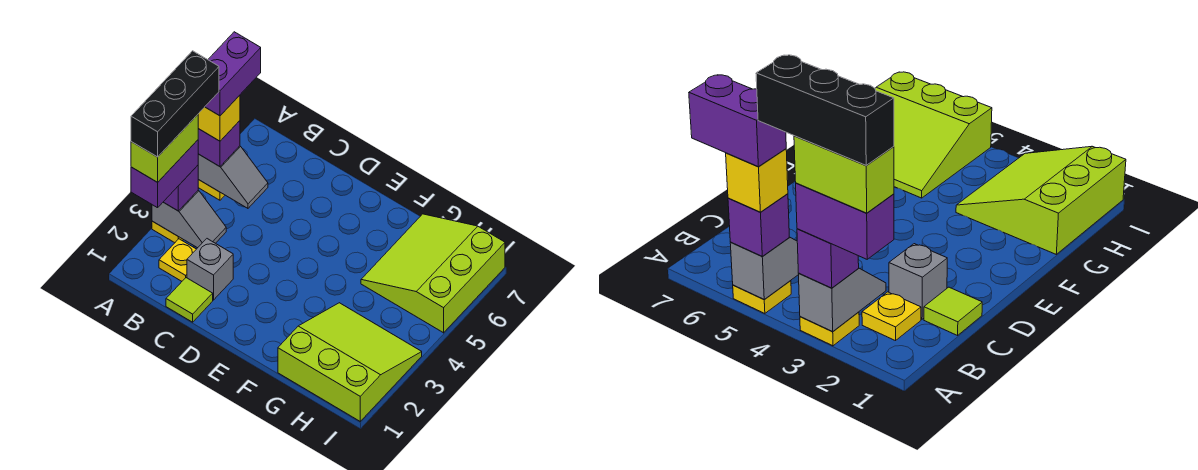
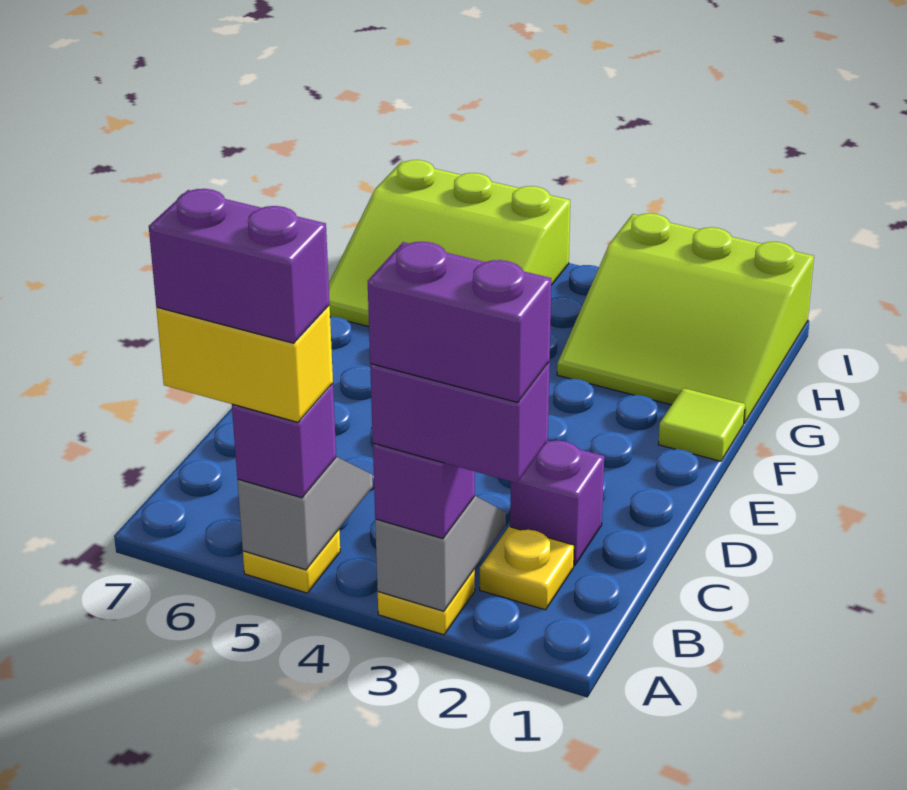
lime brick A2:A3 level 5 -> purple brick A2:A3 level 5
black brick A2:A4 level 6 -> none
yellow brick A5 level 4 -> yellow brick A5:A6 level 4
lime tile C1 level 1 -> lime tile F1 level 1
grey brick C2 level 1 -> purple brick C2 level 1
lime slope G1:I3 level 1 top 1 -> lime slope G1:I3 level 1 top I

